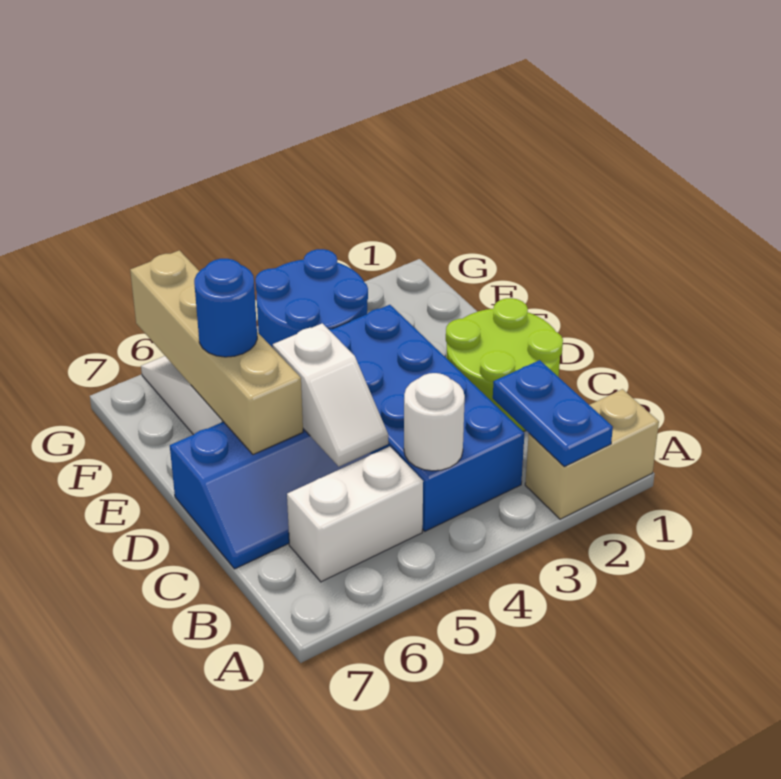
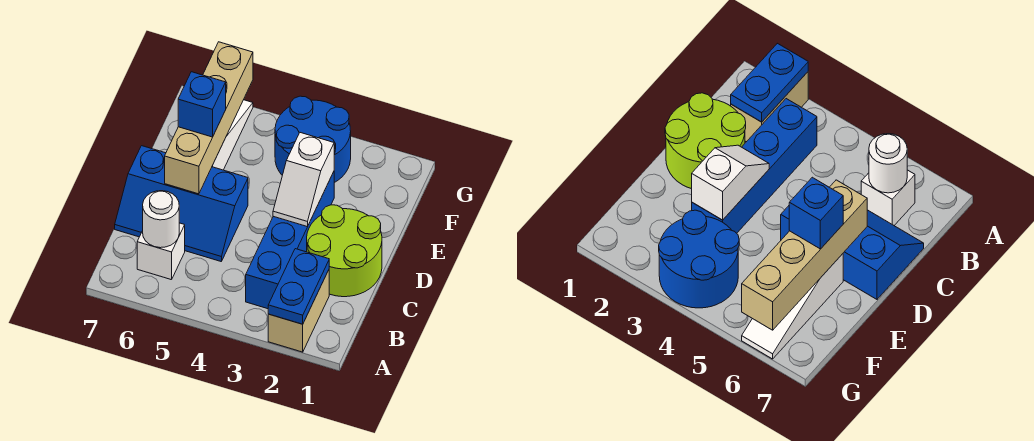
tan brick A1:A2 level 1 -> tan brick A2:B2 level 1
blue brick B3:E4 level 1 -> blue brick B3:E3 level 1
white round brick B4 level 2 -> white round brick B6 level 2
white brick B5:B6 level 1 -> white brick B6 level 1
white slope C5:D5 level 2 top D -> white slope D3:E3 level 2 top E
blue round brick E6 level 3 -> blue brick E6 level 3

